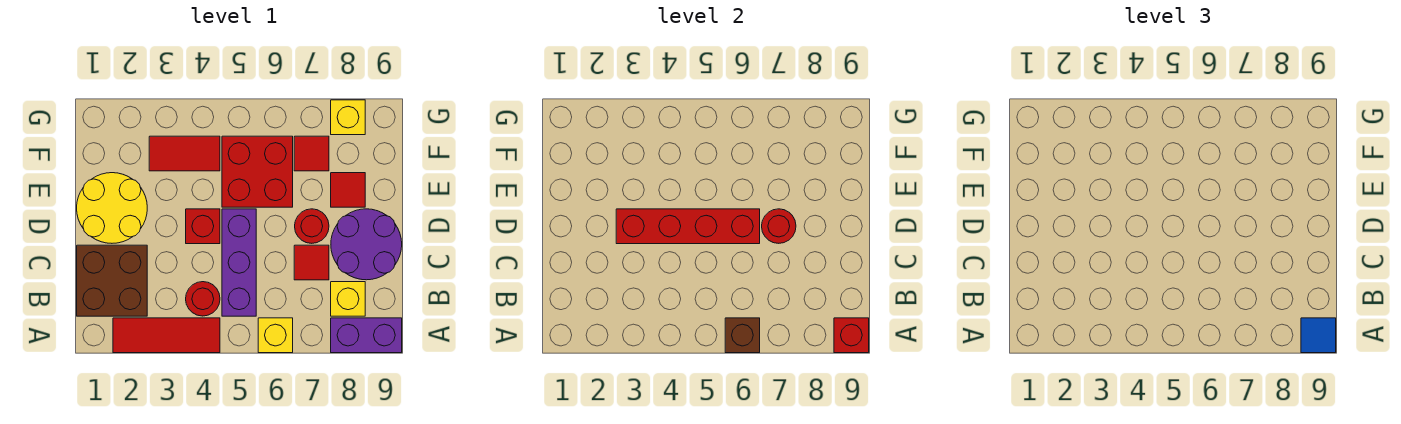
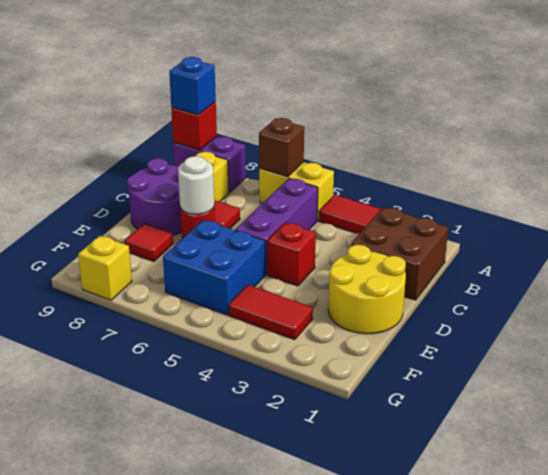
yellow brick A6 level 1 -> yellow brick A5:A6 level 1
blue tile A9 level 3 -> blue brick A9 level 3
red round brick B4 level 1 -> none
red brick D3:D6 level 2 -> none
red round brick D7 level 2 -> white round brick D7 level 2
red brick E5:F6 level 1 -> blue brick E5:F6 level 1
red tile F7 level 1 -> none

